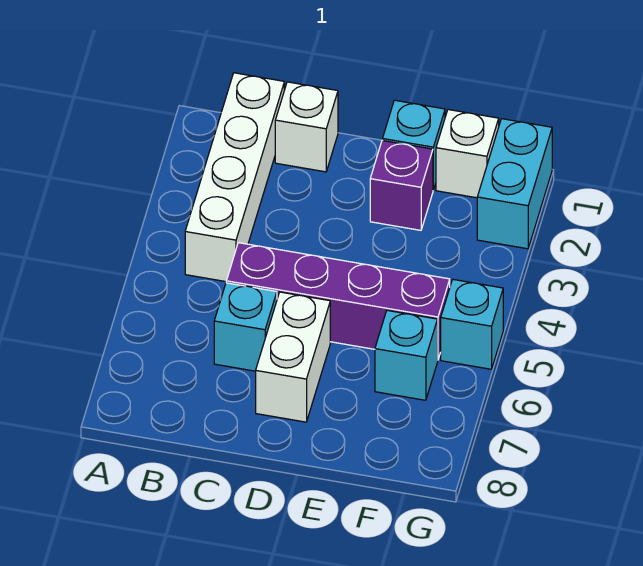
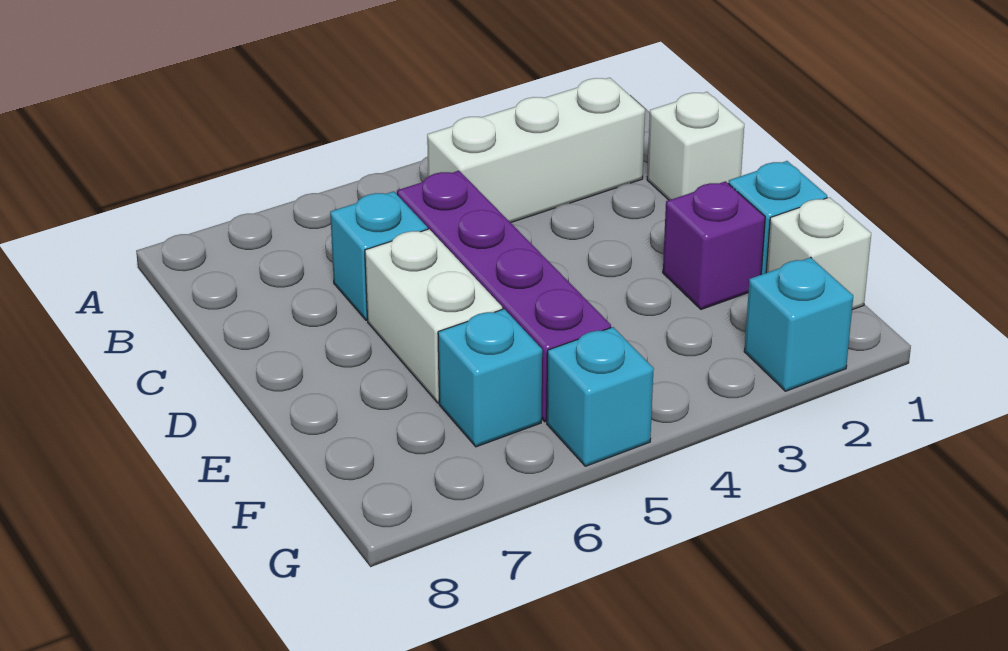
white brick B1:B4 level 1 -> white brick B2:B4 level 1
white brick D6:D7 level 1 -> white brick D6:E6 level 1
cyan brick G1:G2 level 1 -> cyan brick G2 level 1

